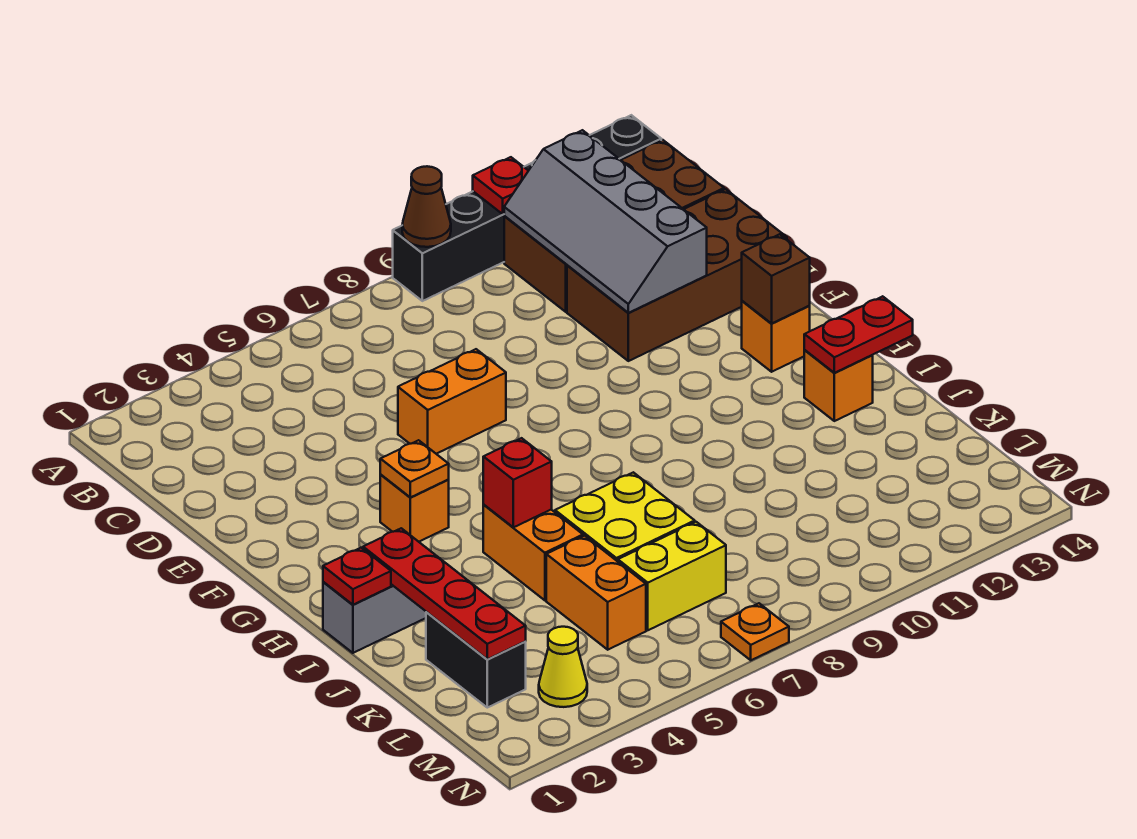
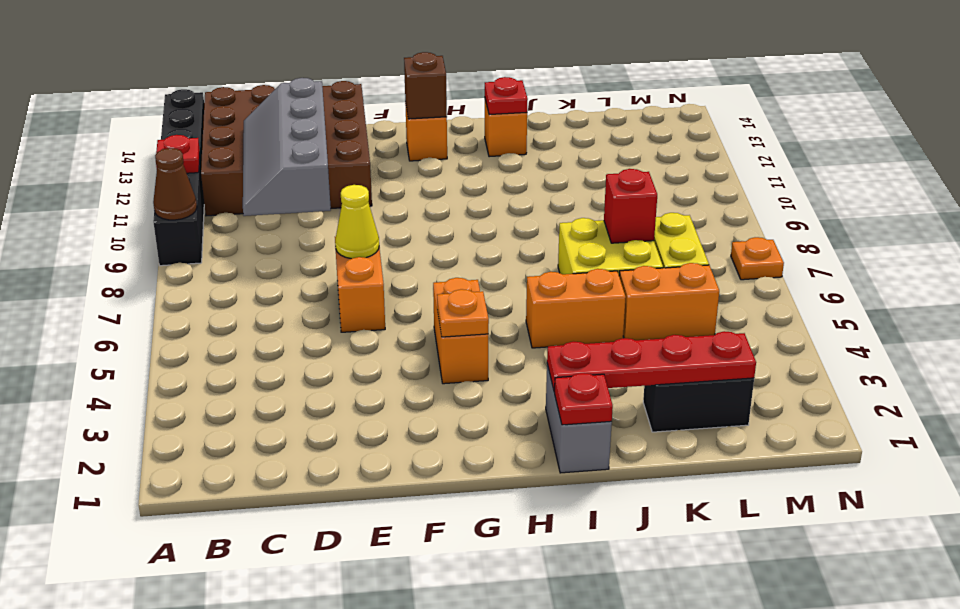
grey slope B11:E12 level 2 top 12 -> grey slope C9:D12 level 2 top D
orange brick G4 level 1 -> orange brick G4:G5 level 1
red brick I5 level 2 -> red brick K7 level 2
red plate I13:I14 level 2 -> red plate I13 level 2
yellow cone M3 level 1 -> yellow cone E7 level 2

